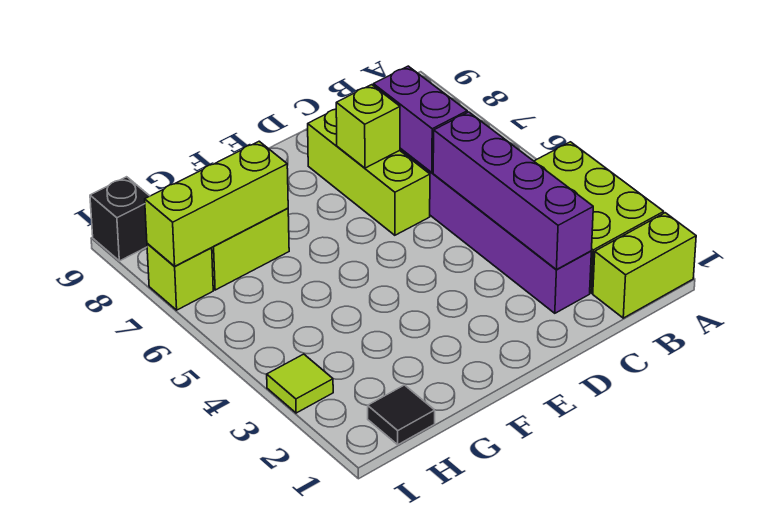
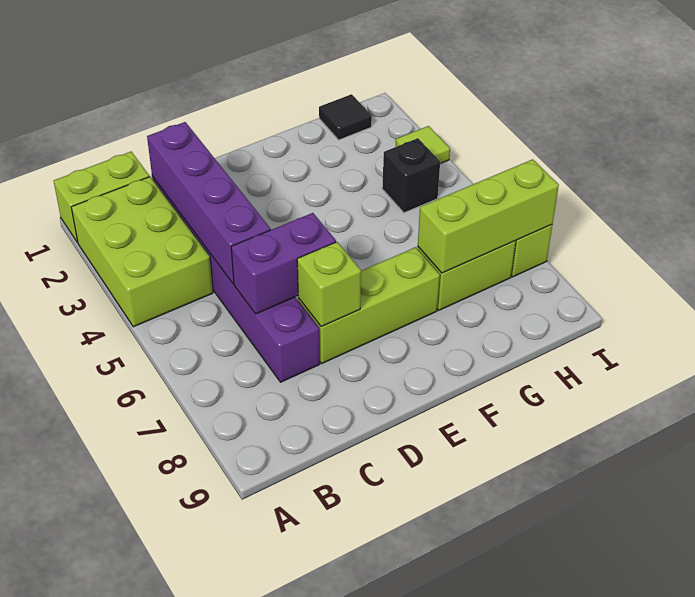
purple brick C6:C7 level 2 -> purple brick C6:D6 level 2
lime brick D6:D8 level 1 -> lime brick D7:F7 level 1
black brick I9 level 1 -> black brick H4 level 1

